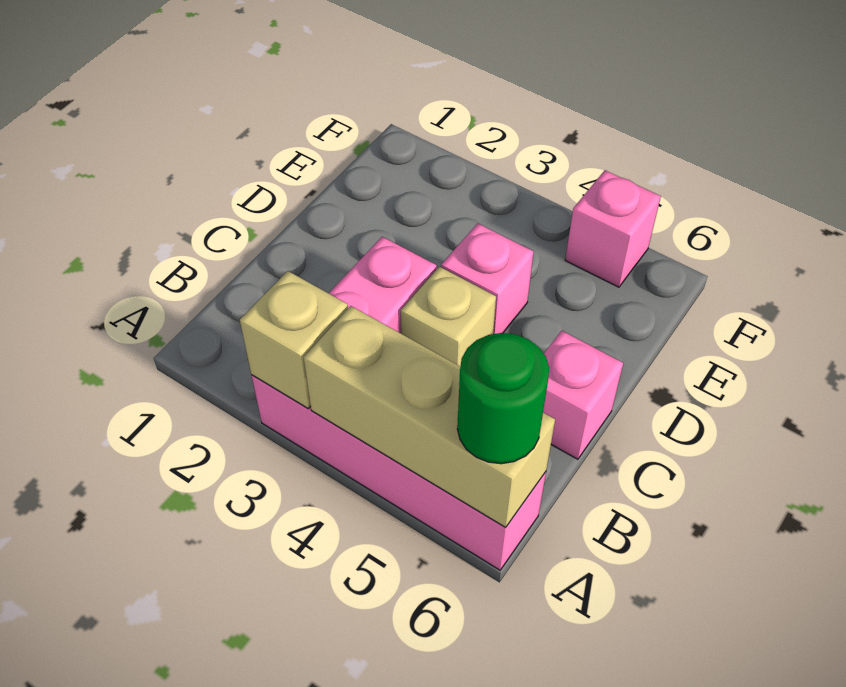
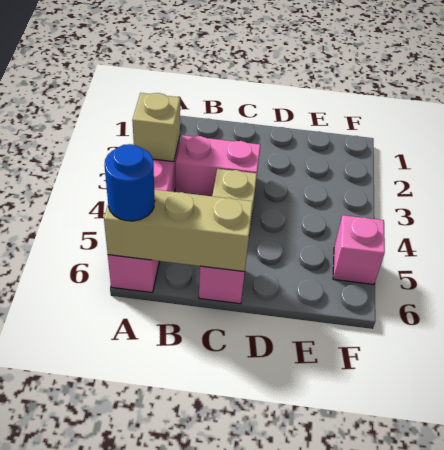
tan brick A4:A6 level 2 -> tan brick A6:C6 level 2
green round brick A6 level 3 -> blue round brick A6 level 3
pink brick D4 level 1 -> none

